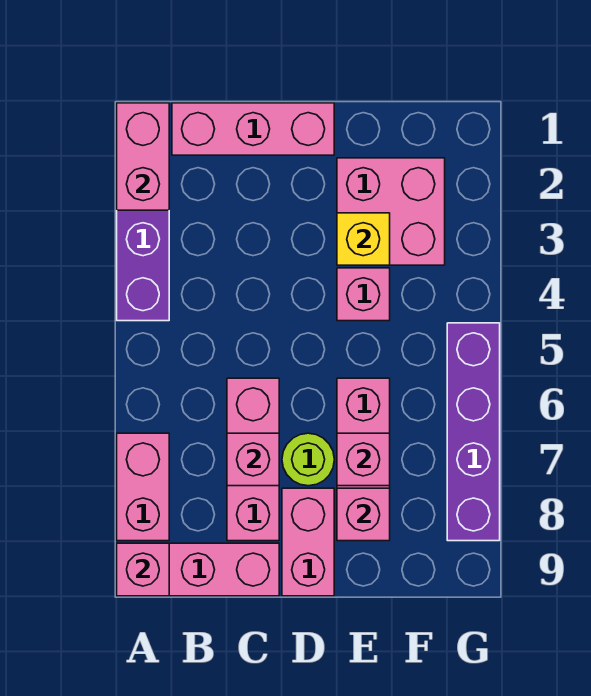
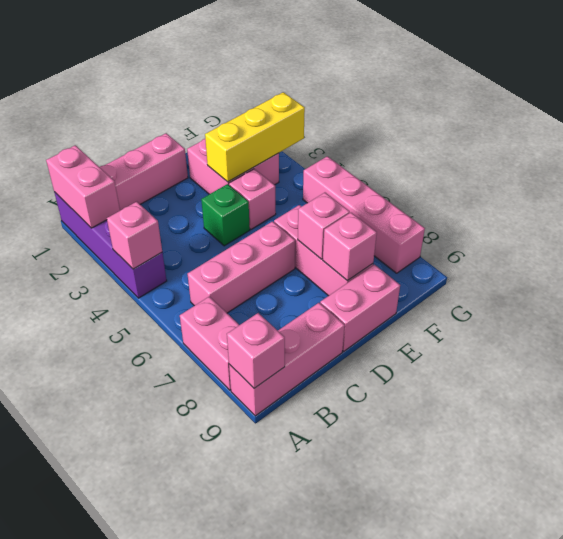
pink brick C6:C8 level 1 -> pink brick B6:D6 level 1
pink brick C7 level 2 -> pink brick A4 level 2
none -> green brick D4 level 1
lime round brick D7 level 1 -> none
pink brick D8:D9 level 1 -> pink brick D9:E9 level 1
yellow brick E3 level 2 -> yellow brick E3:G3 level 2
purple brick G5:G8 level 1 -> pink brick G5:G8 level 1

